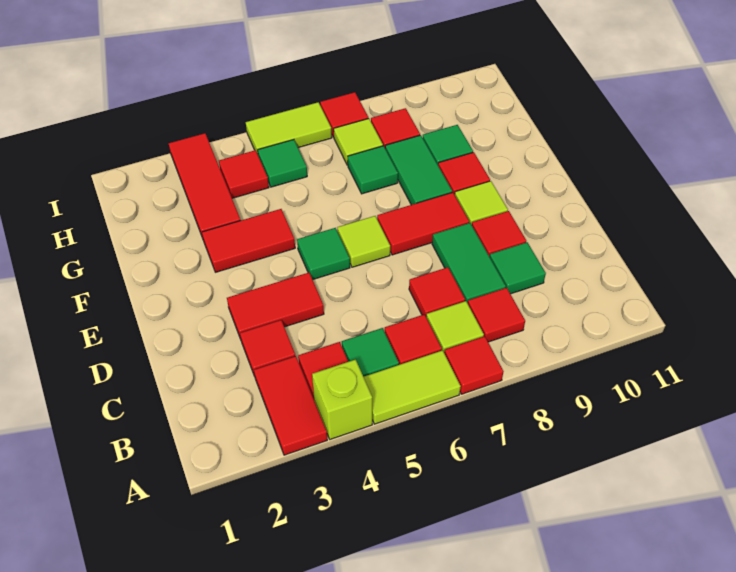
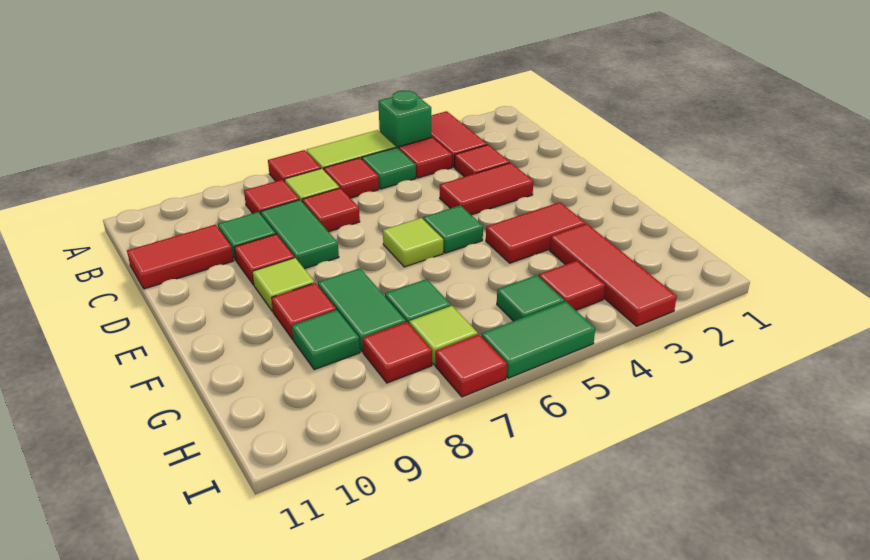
lime brick A4 level 1 -> green brick A4 level 1
red tile E7:E8 level 1 -> red tile C10:C11 level 1
lime tile I5:I6 level 1 -> green tile I5:I6 level 1

